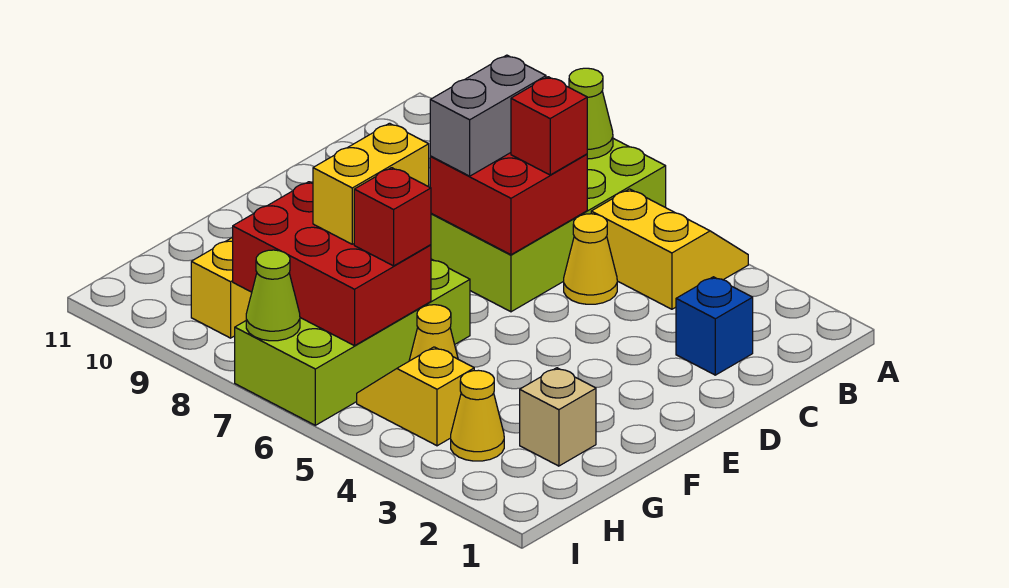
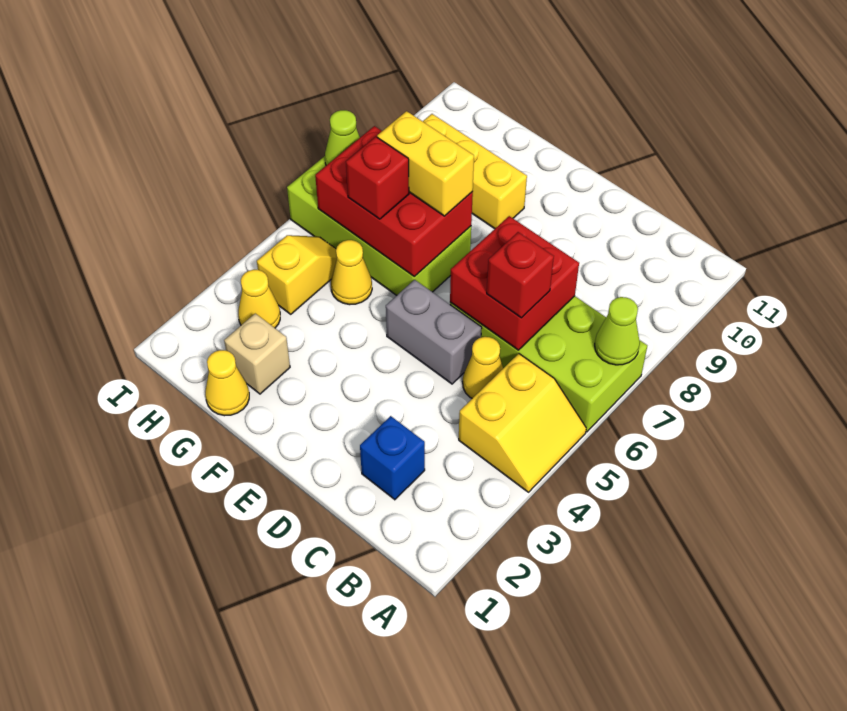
grey brick C7:D7 level 3 -> grey brick D5:E5 level 1
none -> yellow cone G1 level 1
red brick G6:H8 level 2 -> red brick F6:H7 level 2

